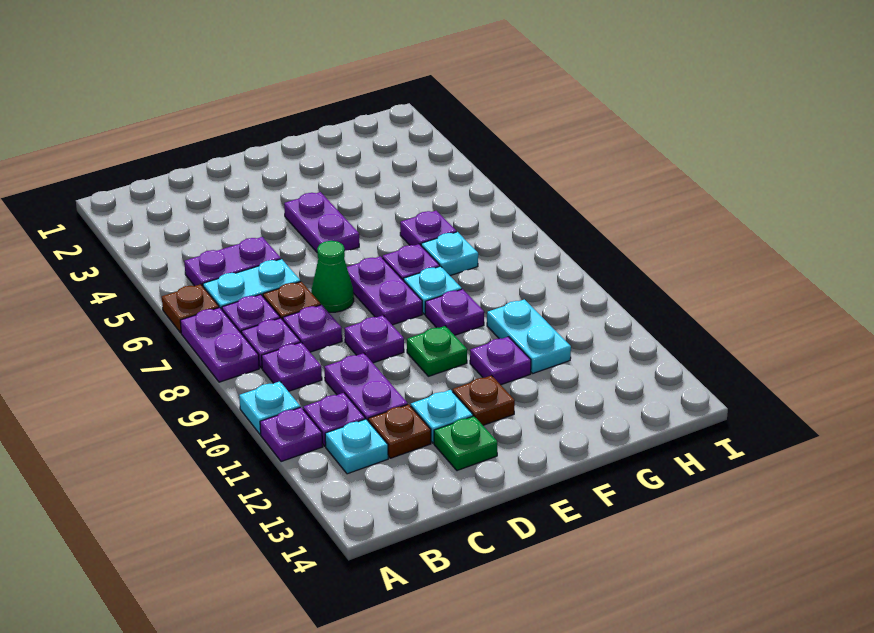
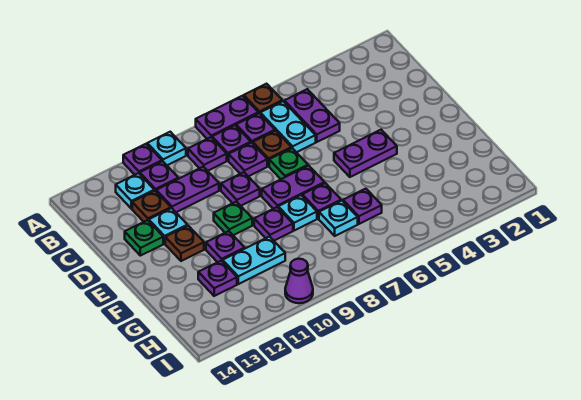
green cone D7 level 1 -> green plate D7 level 1
none -> purple plate G12 level 1
none -> purple cone I10 level 1

